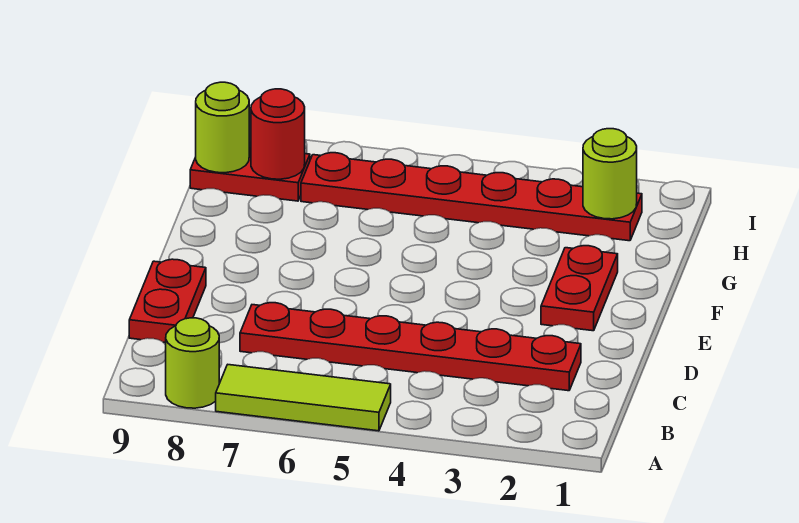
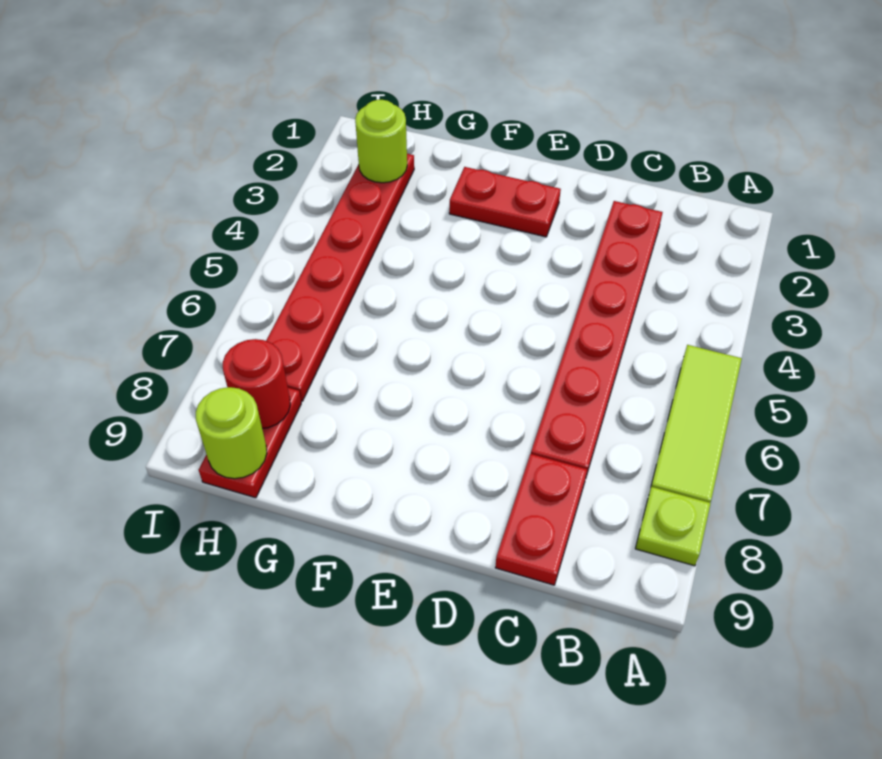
lime round brick A8 level 1 -> lime plate A8 level 1
red plate C9:D9 level 1 -> red plate C8:C9 level 1

